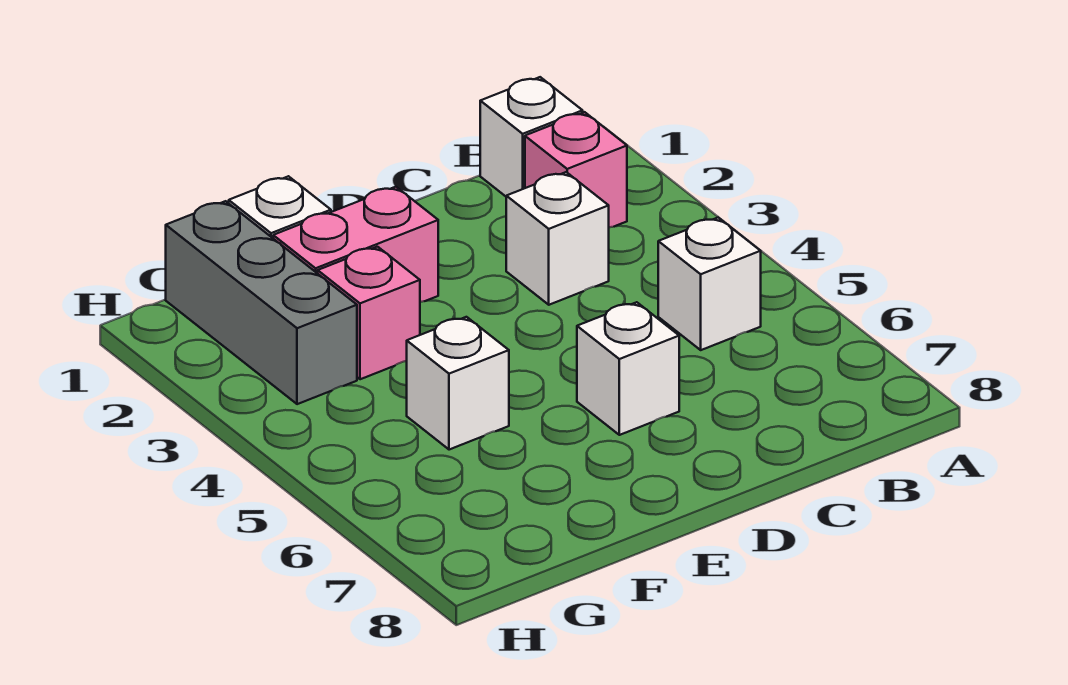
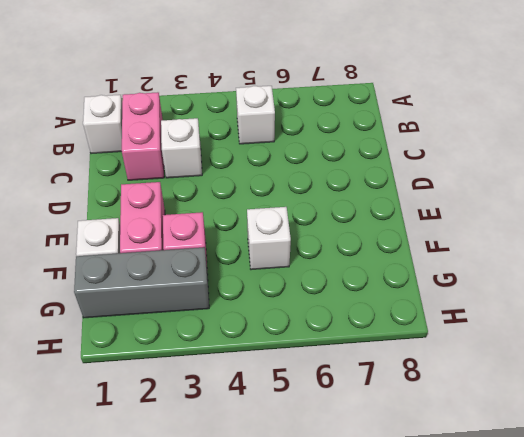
pink brick B2 level 1 -> pink brick B2:C2 level 1
white brick D6 level 1 -> none

